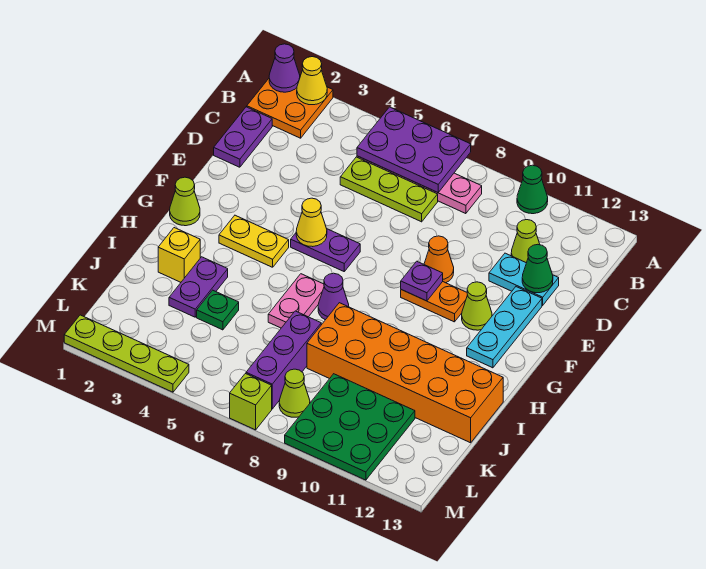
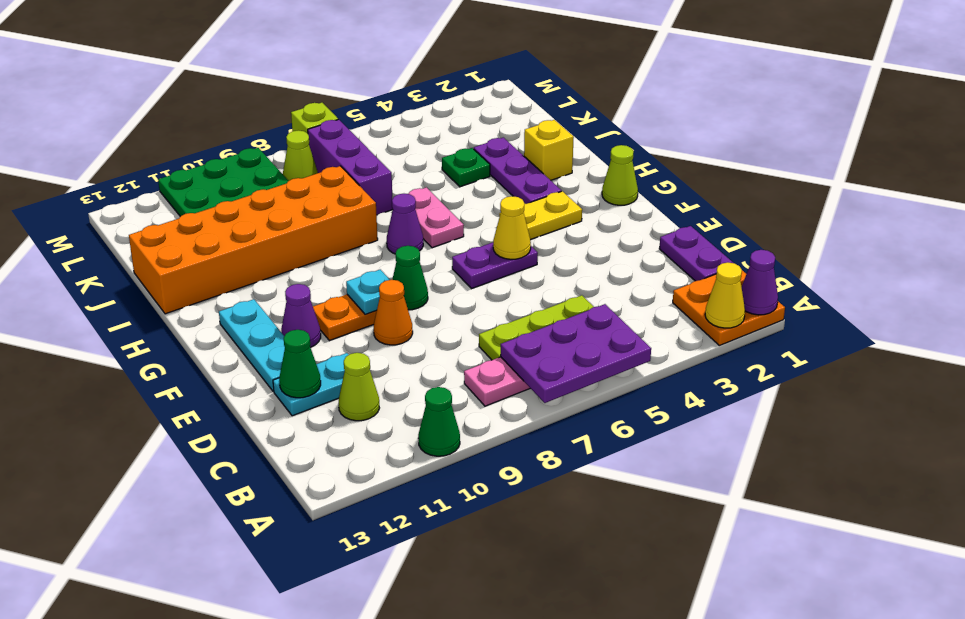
none -> green cone F8 level 1
purple plate F9 level 2 -> cyan plate F9 level 2
lime cone F11 level 1 -> purple cone F11 level 1
purple plate I3:J3 level 1 -> purple plate H3:J3 level 1
lime plate M1:M4 level 1 -> none

